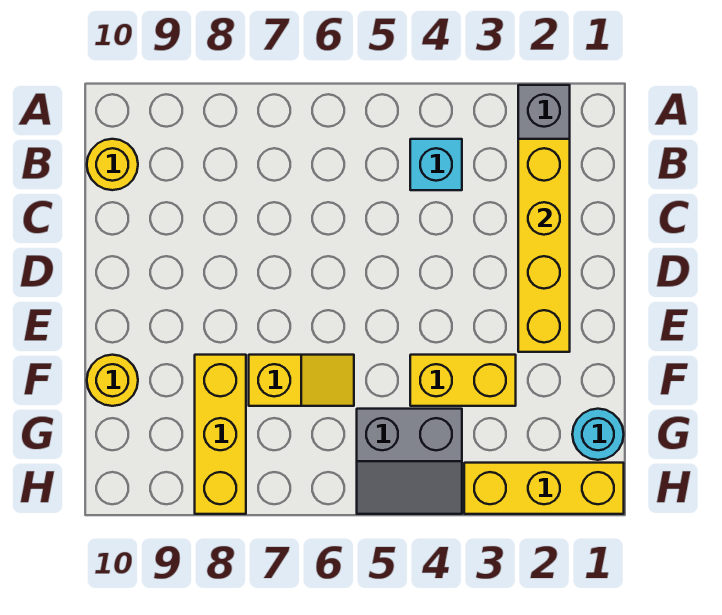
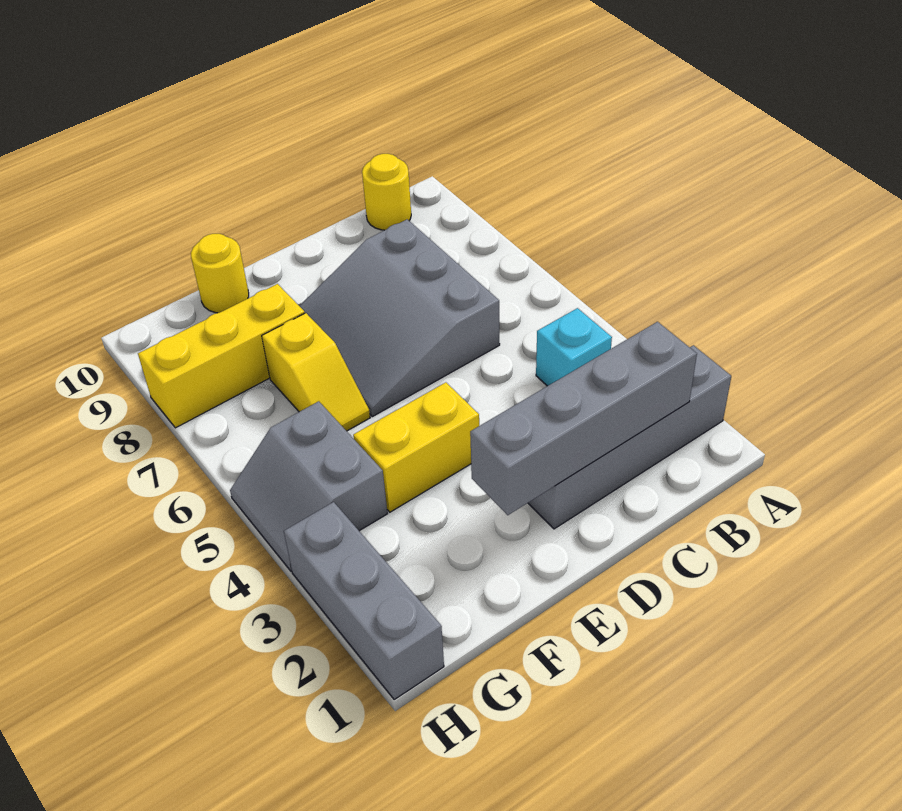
yellow brick B2:E2 level 2 -> grey brick B2:E2 level 2
none -> grey slope C6:E8 level 1 top C
yellow brick F3:F4 level 1 -> yellow brick E4:F4 level 1
cyan round brick G1 level 1 -> none
yellow brick H1:H3 level 1 -> grey brick H1:H3 level 1

